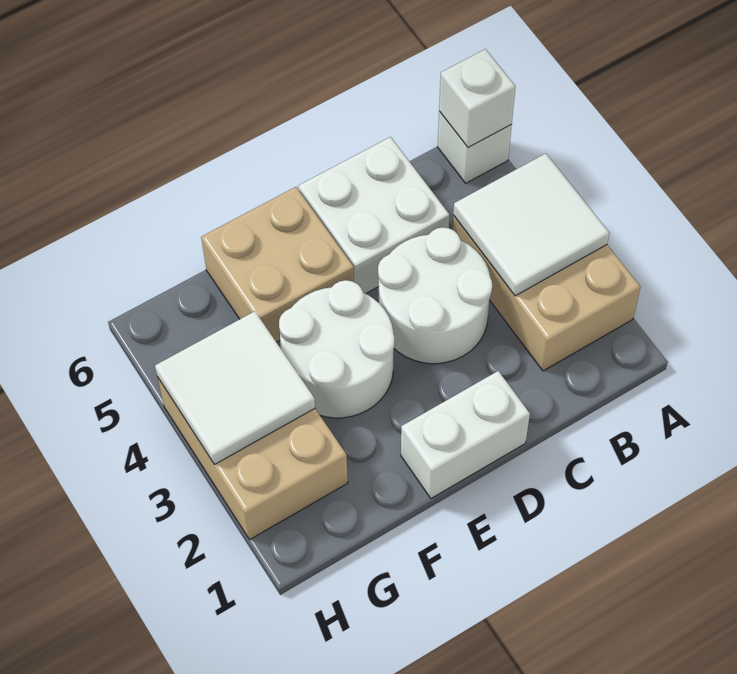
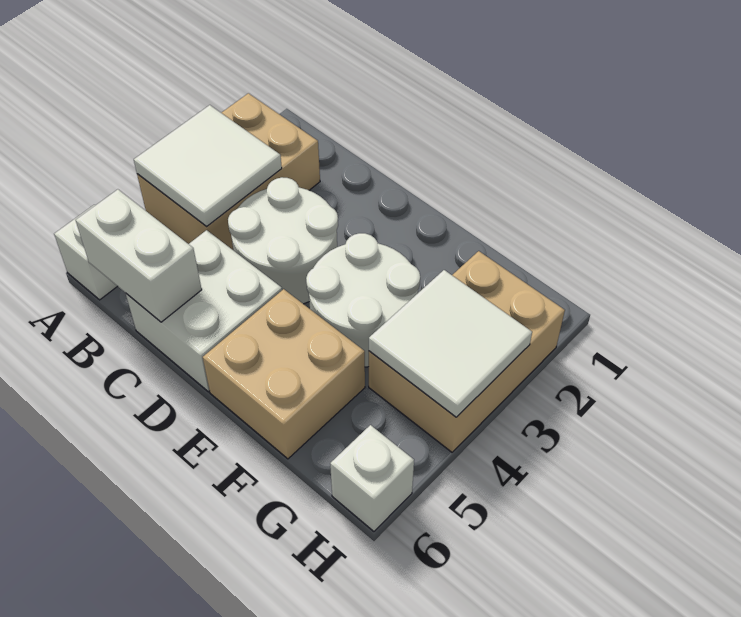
white brick A6 level 2 -> white brick H6 level 1
white brick D1:E1 level 1 -> white brick B6:C6 level 2

